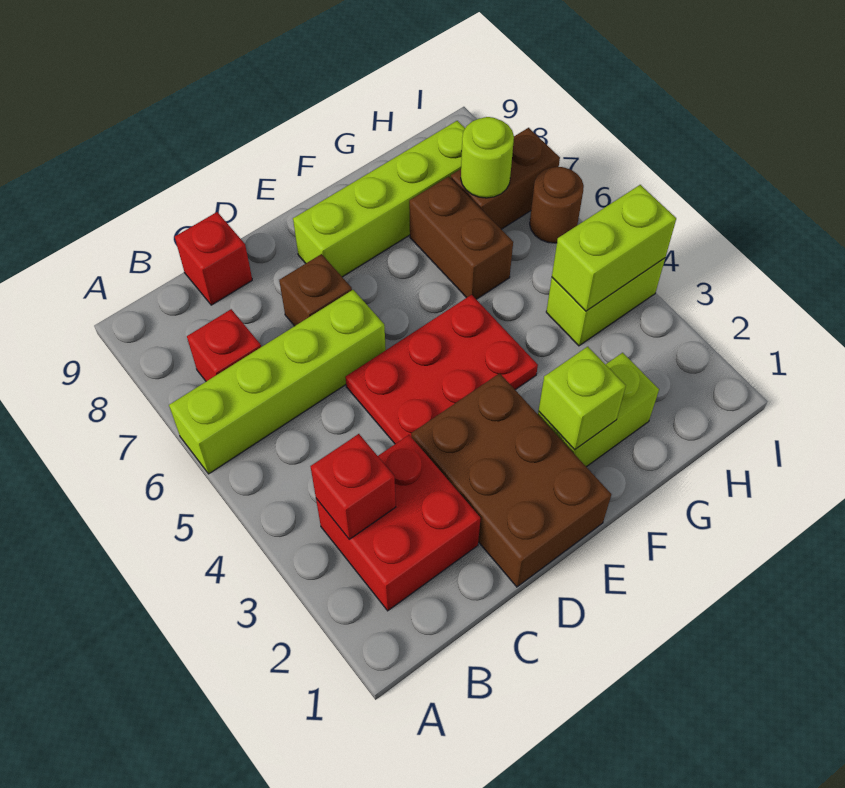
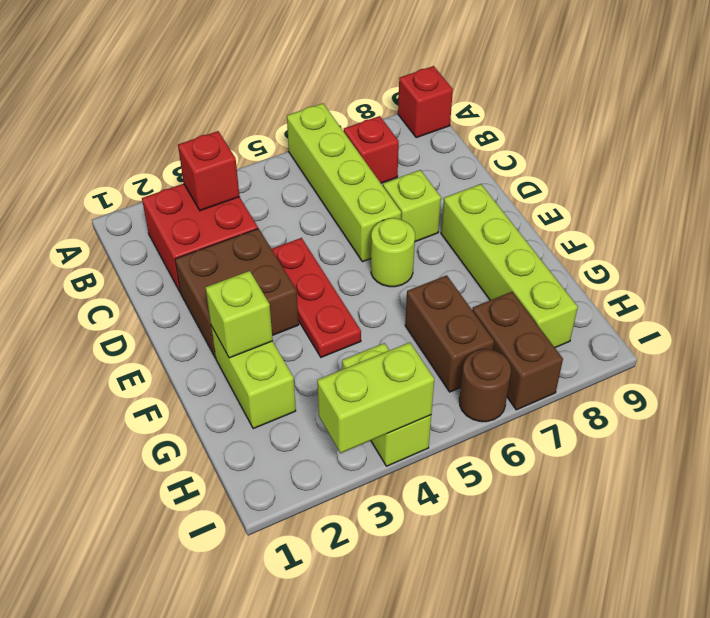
red brick C9 level 1 -> red brick A9 level 1
brown brick D1:E3 level 1 -> brown brick D2:E3 level 1
red plate D4:F5 level 1 -> red plate D4:F4 level 1
brown brick D7 level 1 -> lime brick D7 level 1
brown brick G6:G7 level 1 -> brown brick G6:H6 level 1
lime brick H4:I4 level 2 -> lime brick I3:I4 level 2
lime round brick H7 level 2 -> lime round brick E6 level 1

